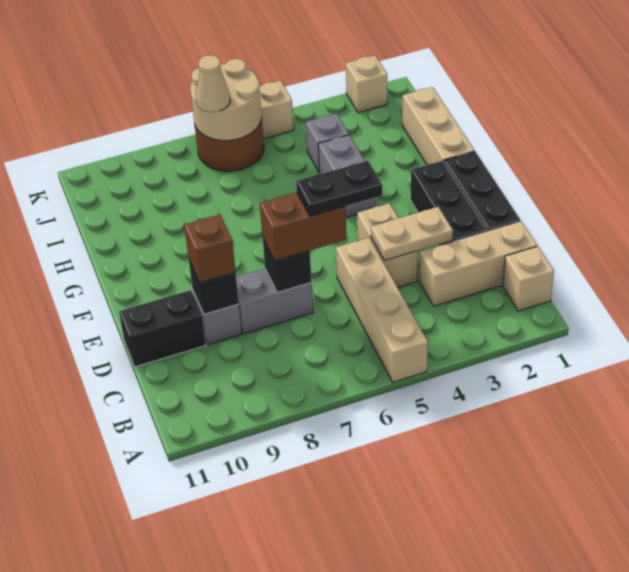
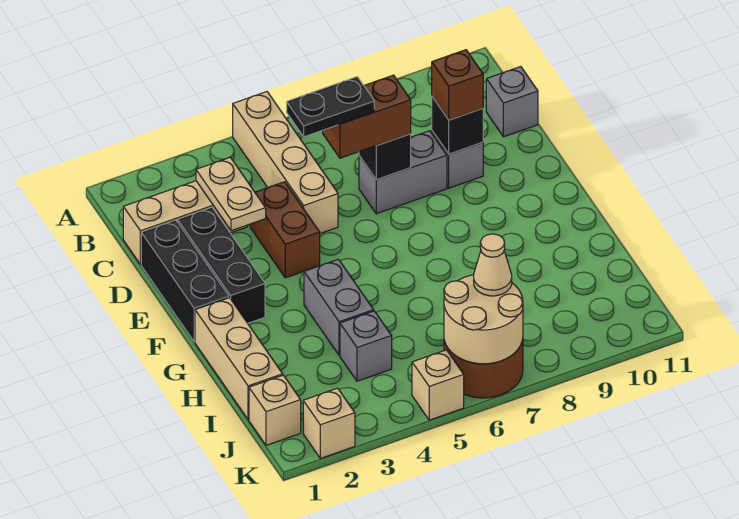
tan brick B1 level 1 -> tan brick J1 level 1
none -> grey brick C11 level 1
tan plate D3:D4 level 2 -> tan plate C3:D3 level 2
tan brick D4:E4 level 1 -> brown brick D4:E4 level 1
black brick D10:D11 level 1 -> none

